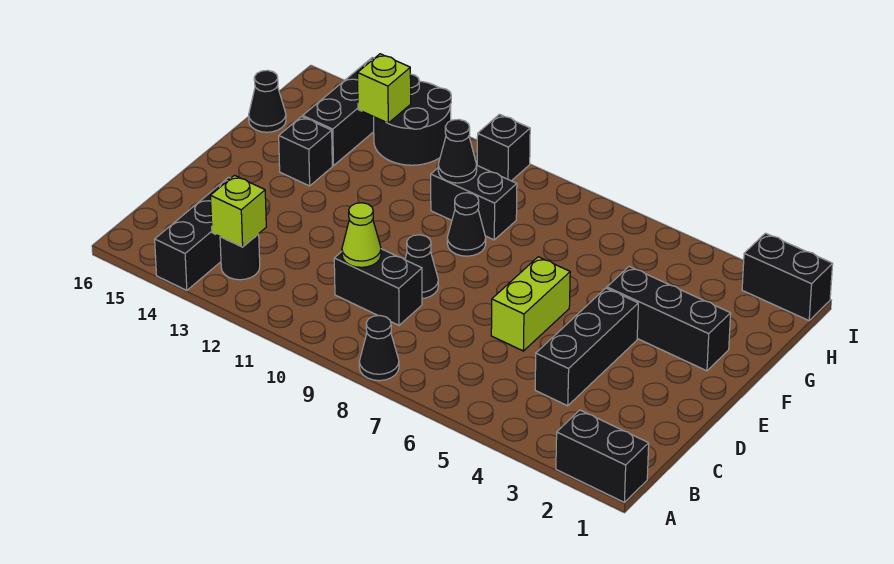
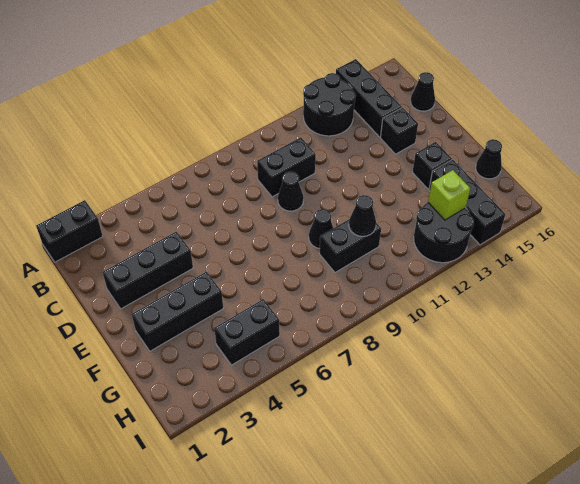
black cone A8 level 1 -> black cone C16 level 1
black round brick B13 level 1 -> black round brick A12:B13 level 1
lime brick B13 level 2 -> none
black brick C4:E4 level 1 -> black brick D2:D4 level 1
lime cone C10 level 2 -> none
lime brick D6:E6 level 1 -> none
black brick I1:I2 level 1 -> black brick H4:H5 level 1
black brick I10 level 1 -> black brick D14 level 1

